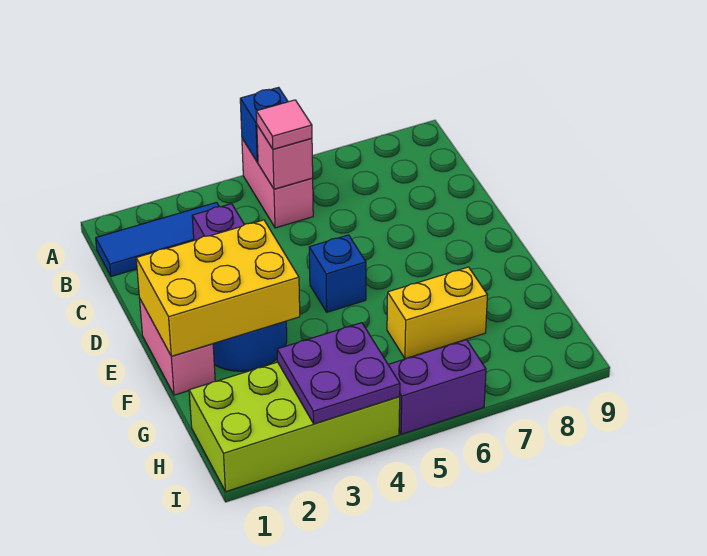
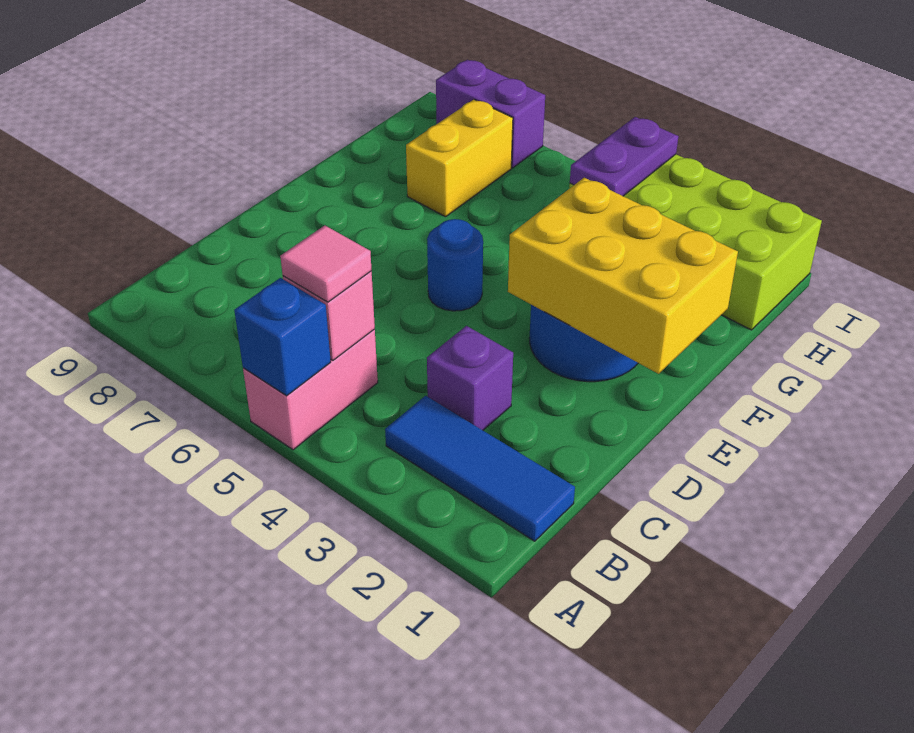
pink brick E1:F1 level 1 -> none
blue brick E5 level 1 -> blue round brick E5 level 1
yellow brick G6:G7 level 1 -> yellow brick G7:H7 level 1
purple plate H3:I4 level 2 -> purple plate H4:I4 level 2
purple brick I5:I6 level 1 -> purple brick I7:I8 level 1

